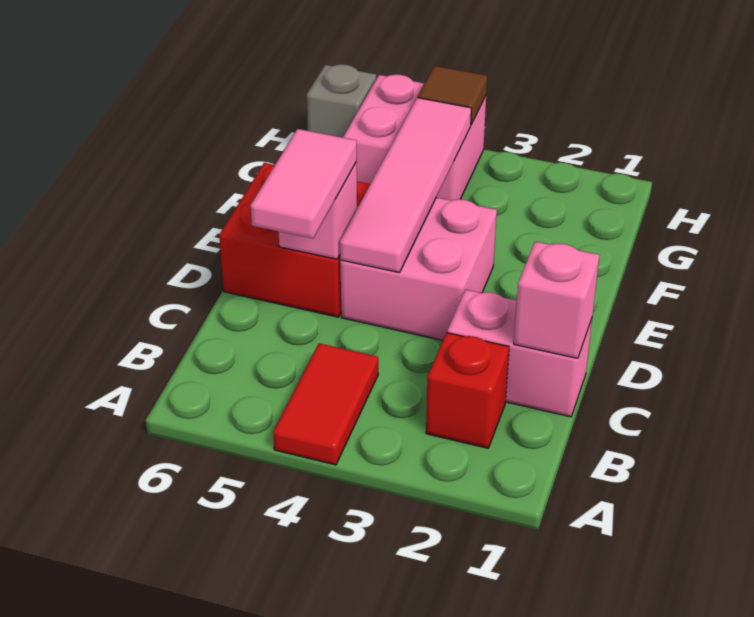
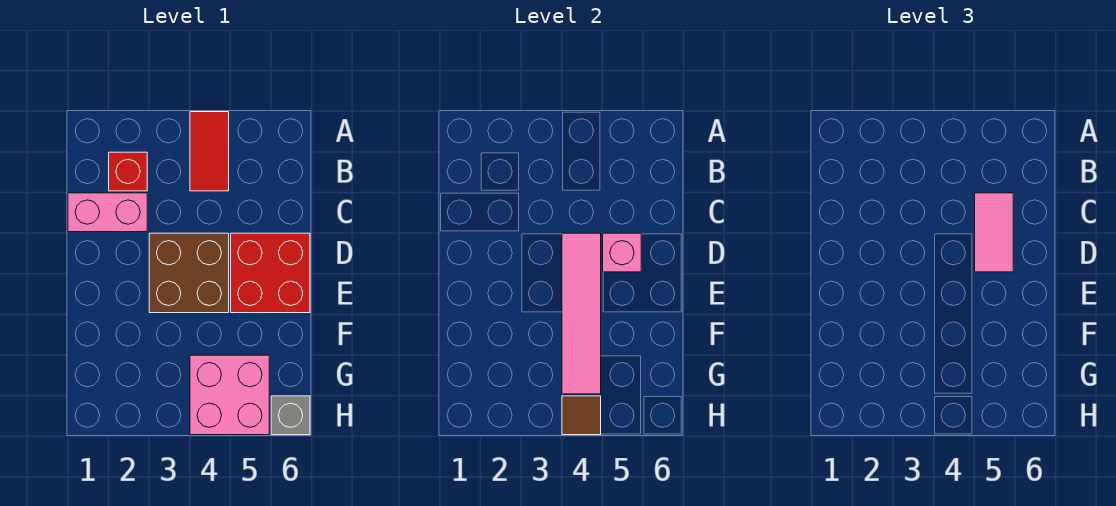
pink brick C1 level 2 -> none
pink brick D3:E4 level 1 -> brown brick D3:E4 level 1

